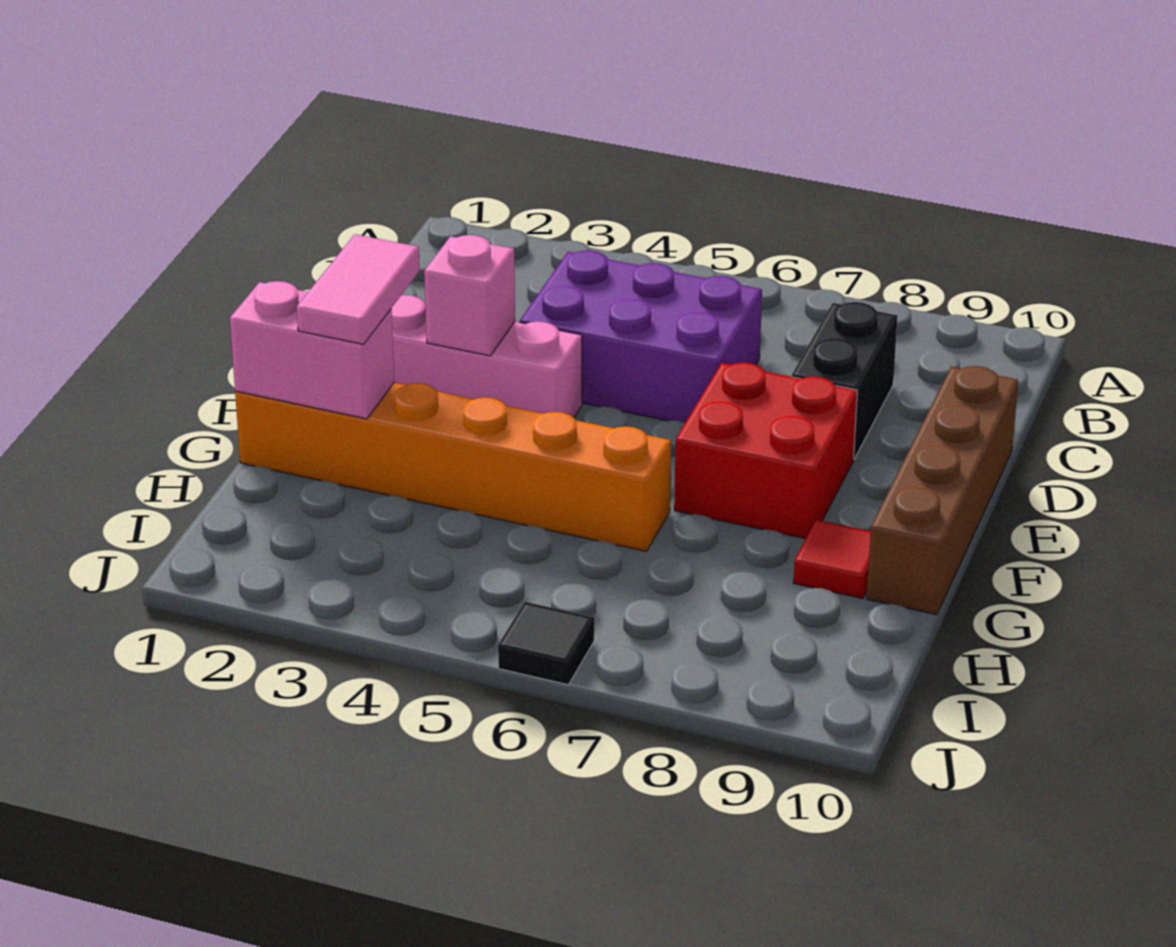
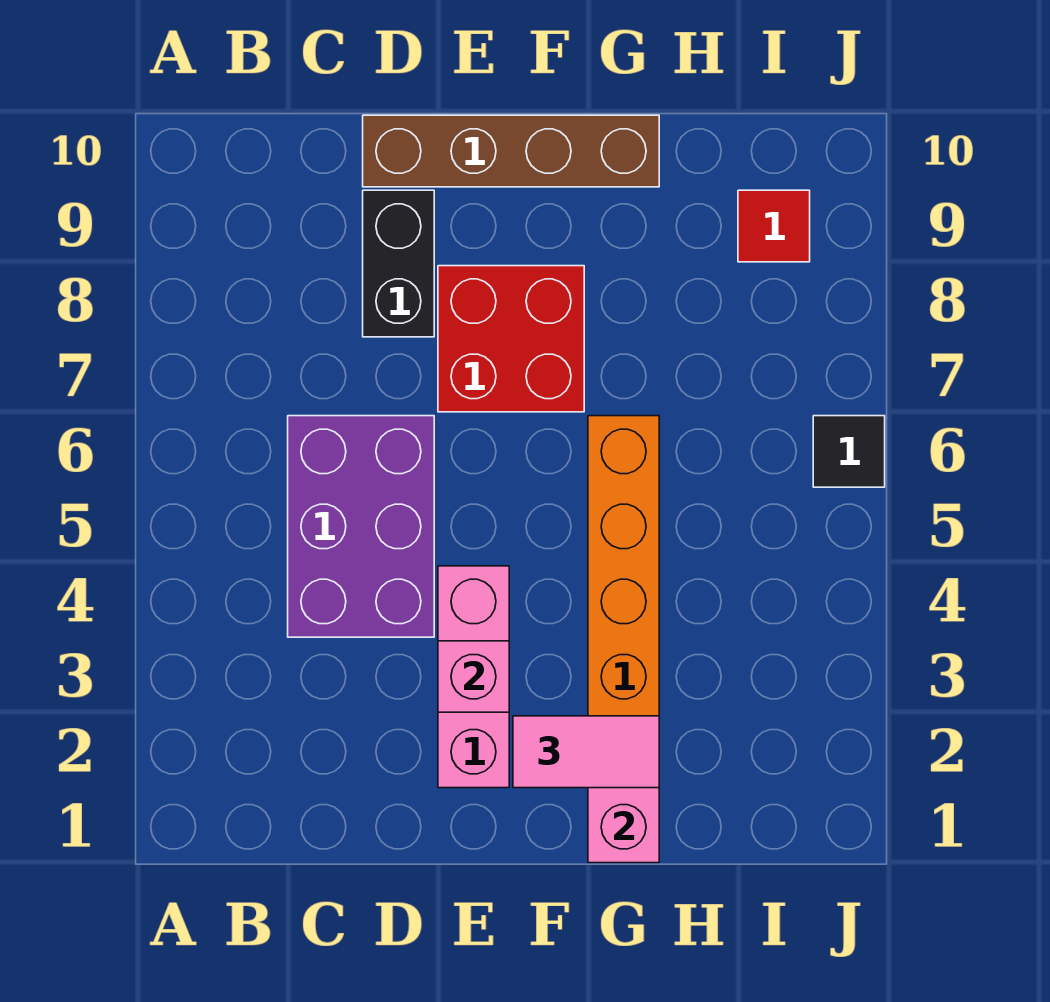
black brick C8:D8 level 1 -> black brick D8:D9 level 1
red tile G9 level 1 -> red tile I9 level 1

